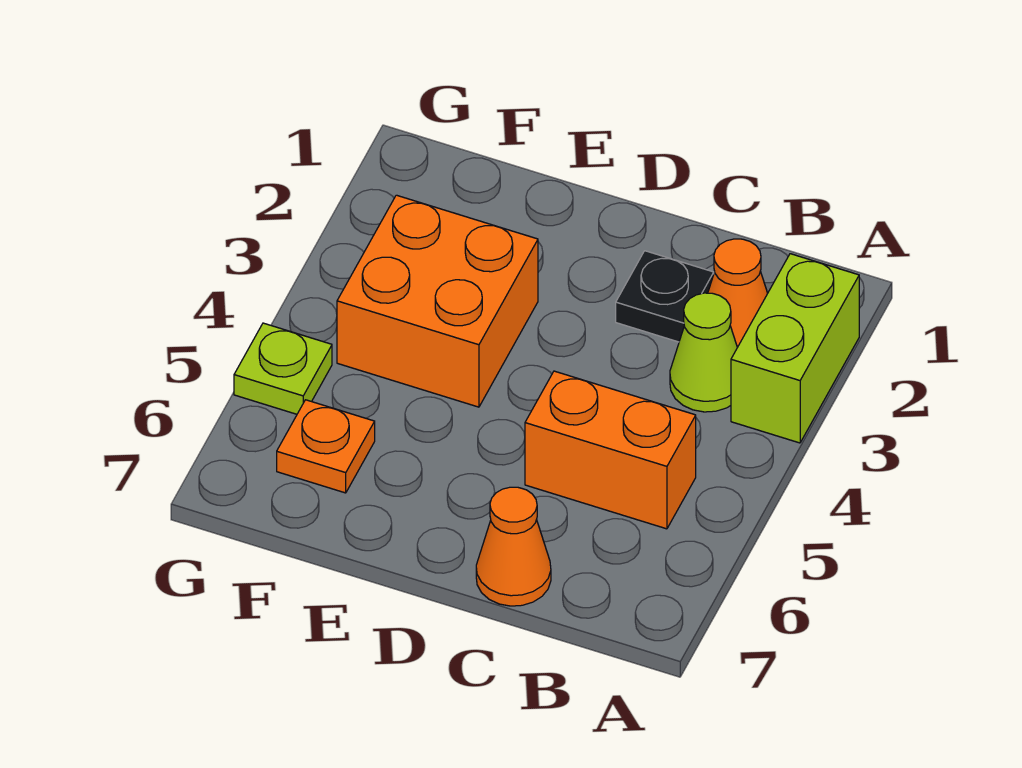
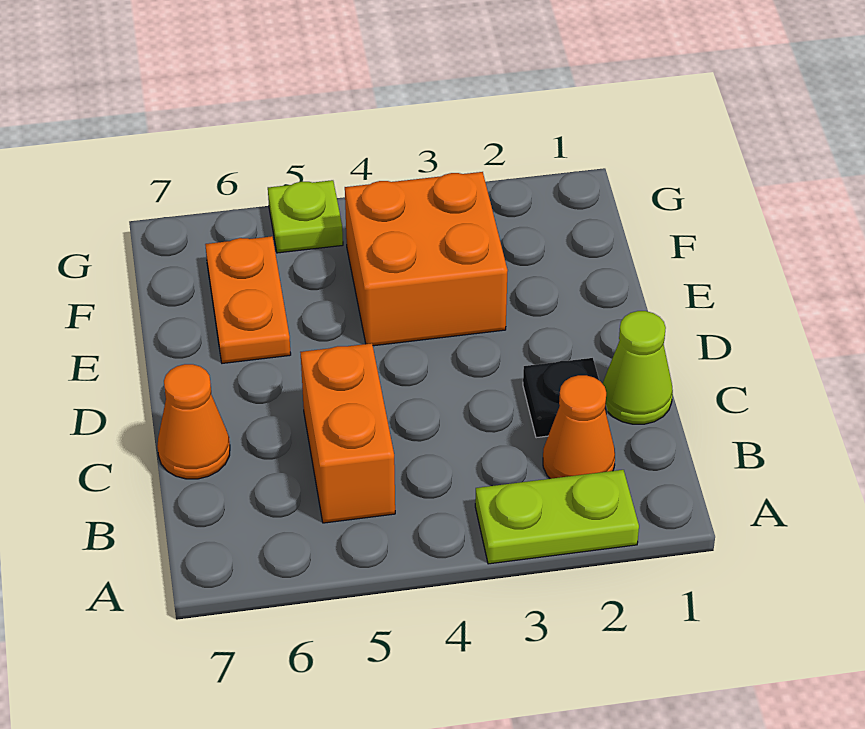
lime brick A2:A3 level 1 -> lime plate A2:A3 level 1
lime cone B3 level 1 -> lime cone C1 level 1
orange plate F6 level 1 -> orange plate E6:F6 level 1

